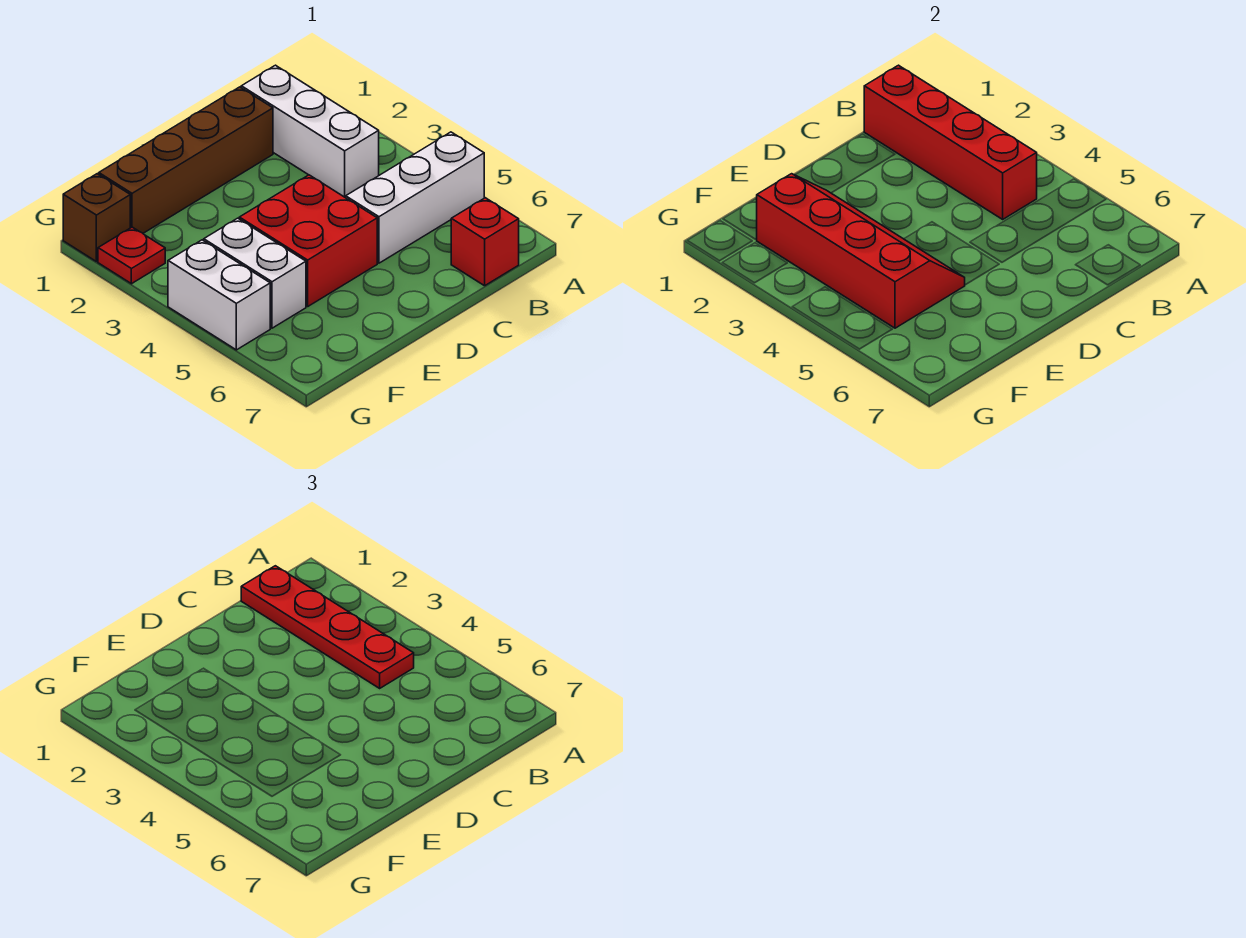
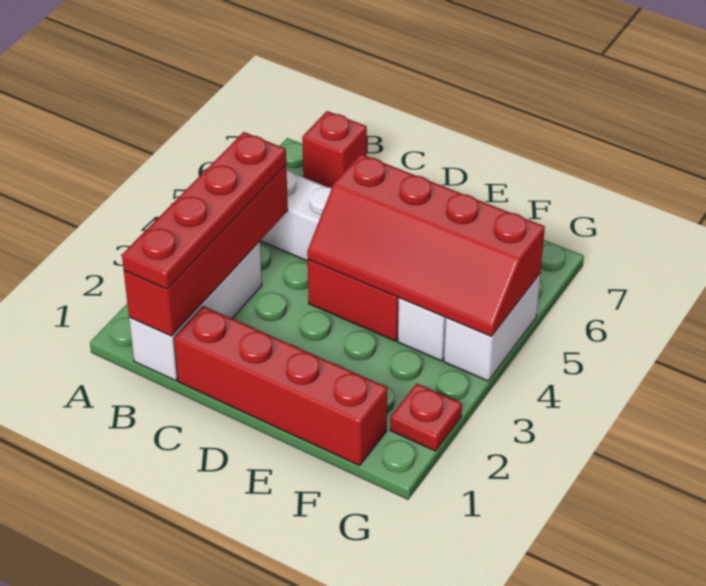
brown brick C1:F1 level 1 -> red brick C1:F1 level 1
red slope E2:F5 level 2 top F -> red slope D4:G5 level 2 top 5
brown brick G1 level 1 -> none

